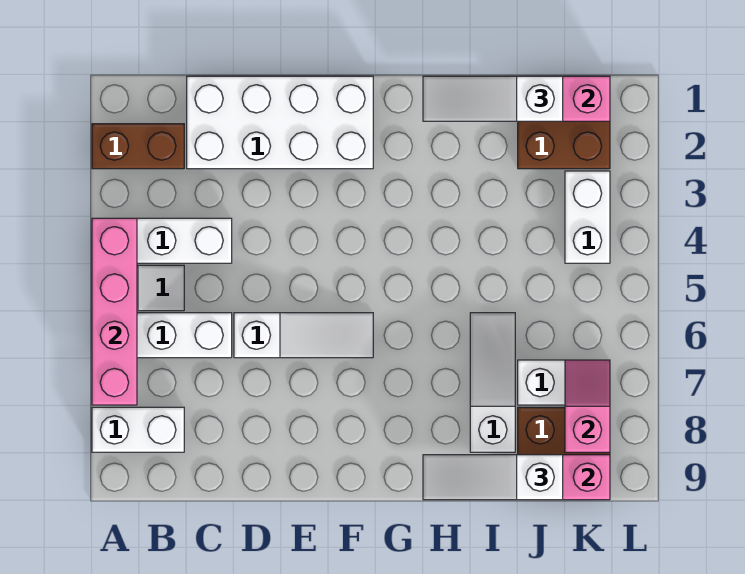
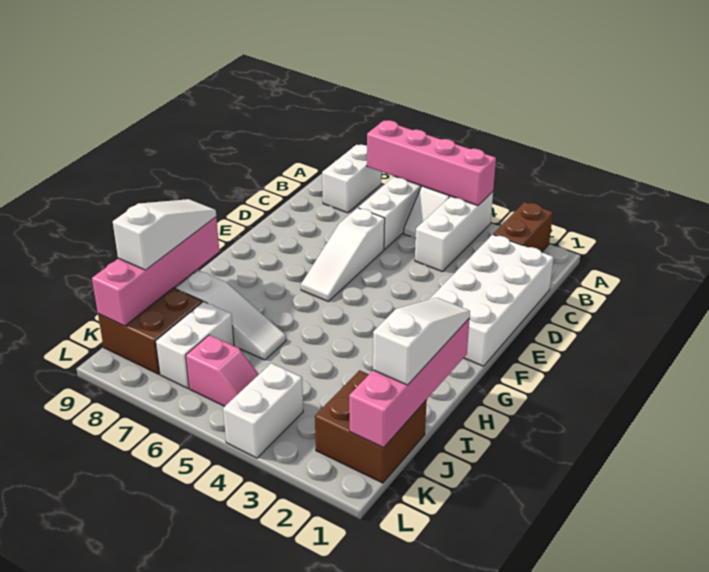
white brick K3:K4 level 1 -> white brick K4:L4 level 1
pink slope K7:K8 level 2 top 8 -> pink slope K5:K6 level 1 top 6

